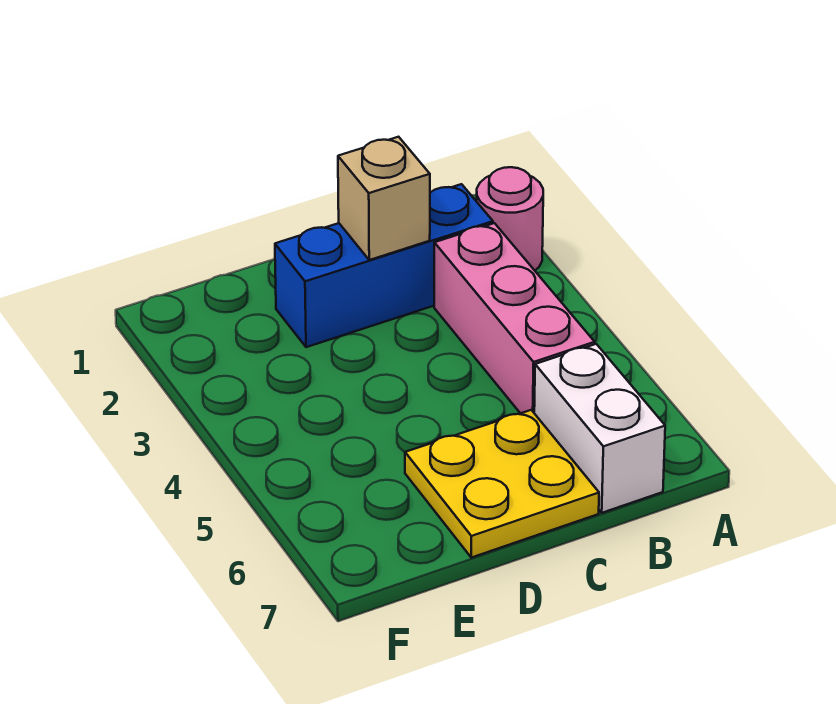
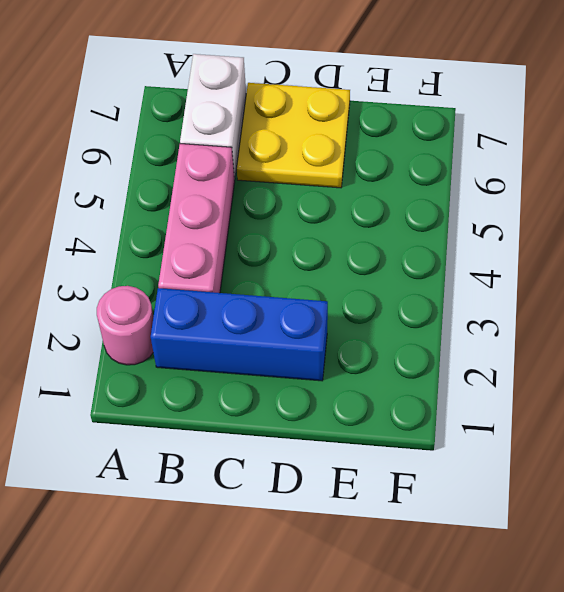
tan brick C2 level 2 -> none

